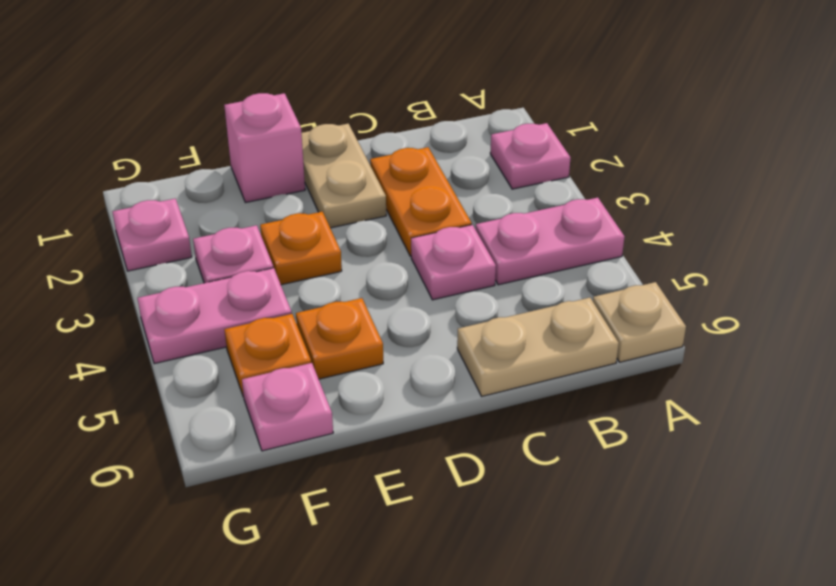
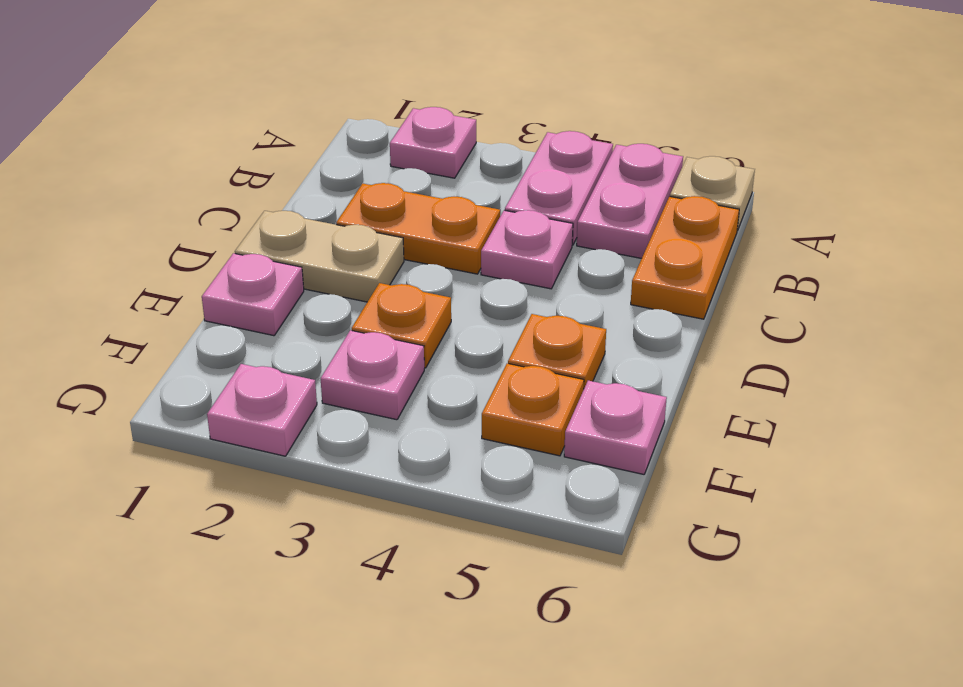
tan plate B6:C6 level 1 -> orange plate B6:C6 level 1
pink brick E1 level 1 -> pink plate E1 level 1
pink plate F4:G4 level 1 -> pink plate A5:B5 level 1

